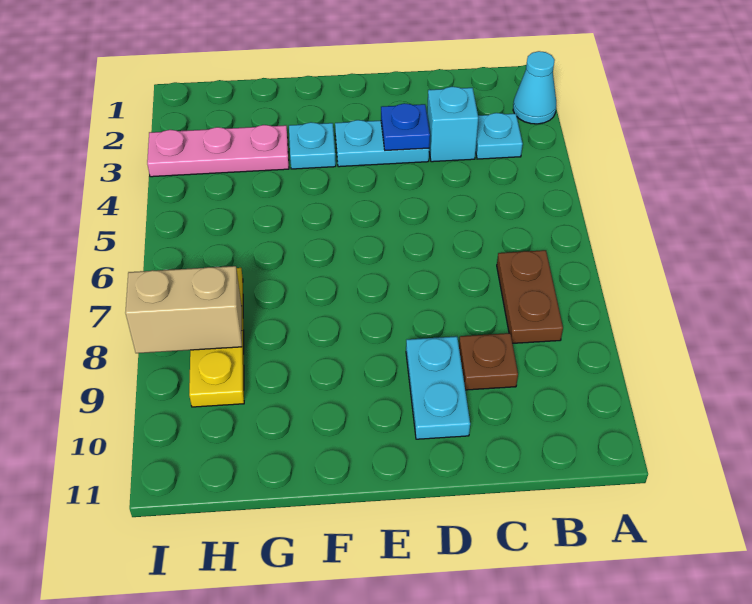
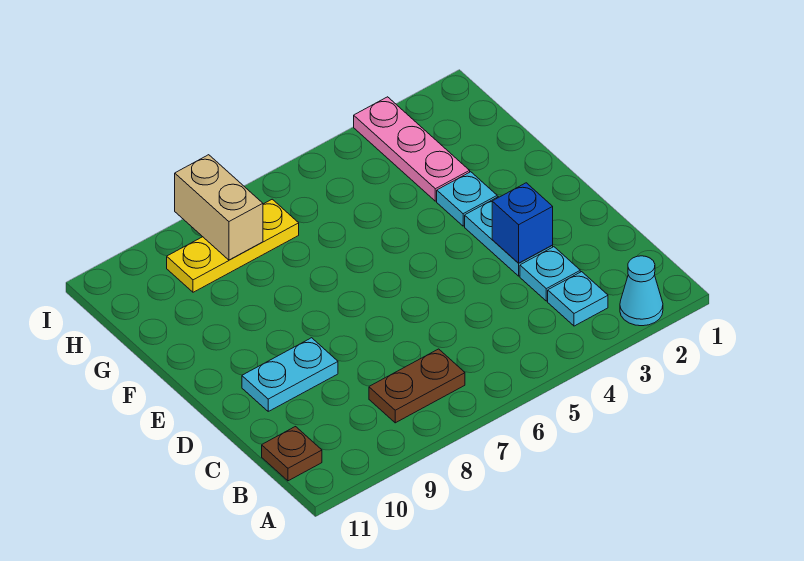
cyan brick C3 level 1 -> cyan plate C3 level 1
brown plate C9 level 1 -> brown plate B11 level 1
blue plate D3 level 2 -> blue brick D3 level 2

